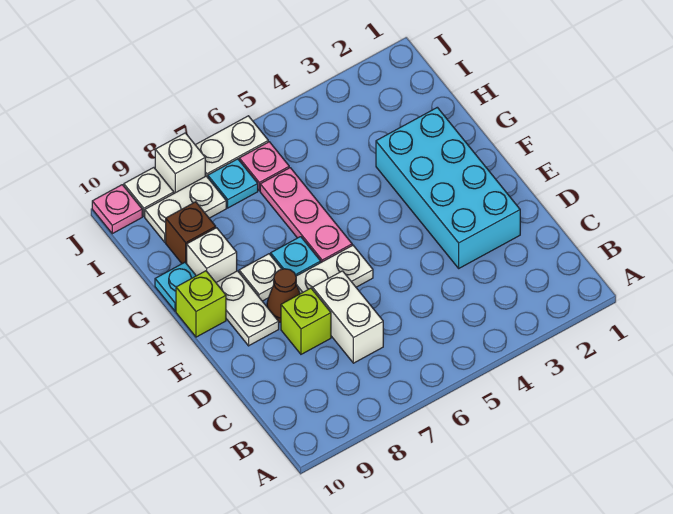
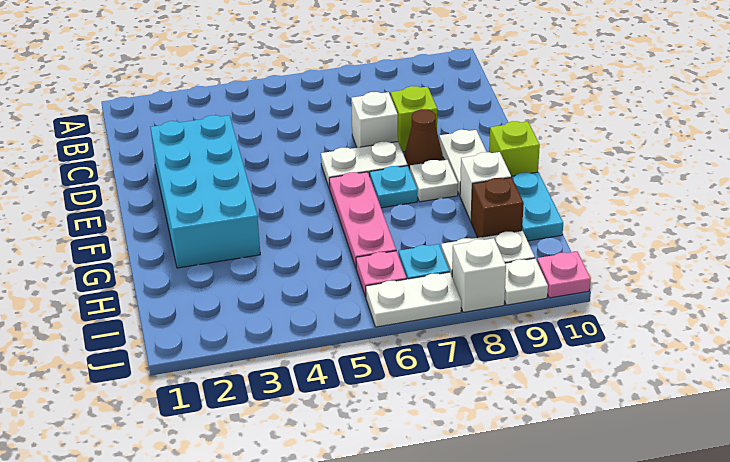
white brick C7:D7 level 1 -> white brick D7 level 1
cyan plate G10 level 1 -> cyan plate G10:H10 level 1

